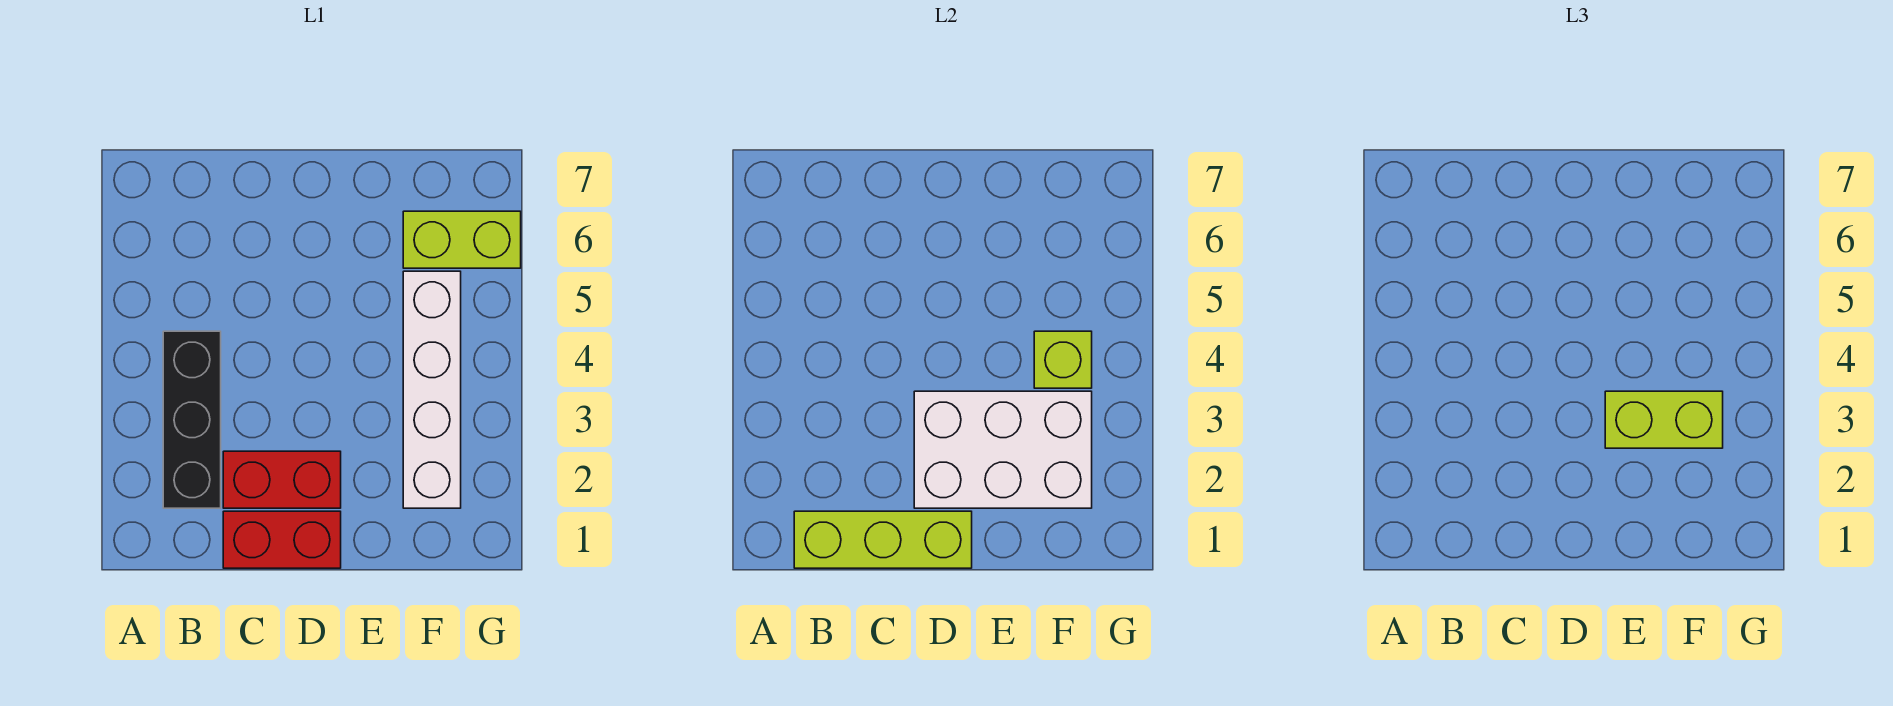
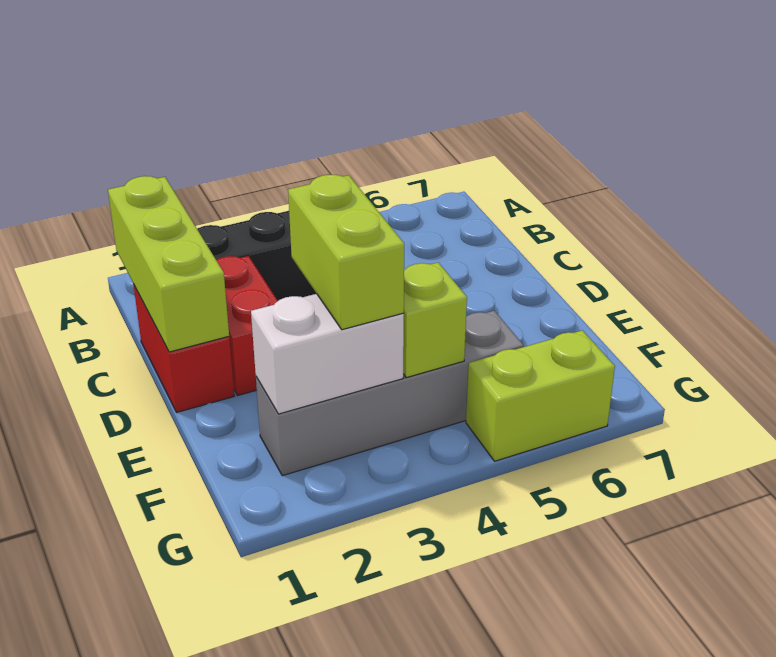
white brick D2:F3 level 2 -> white brick F2:F3 level 2
white brick F2:F5 level 1 -> grey brick F2:F5 level 1
lime brick F6:G6 level 1 -> lime brick G5:G6 level 1

